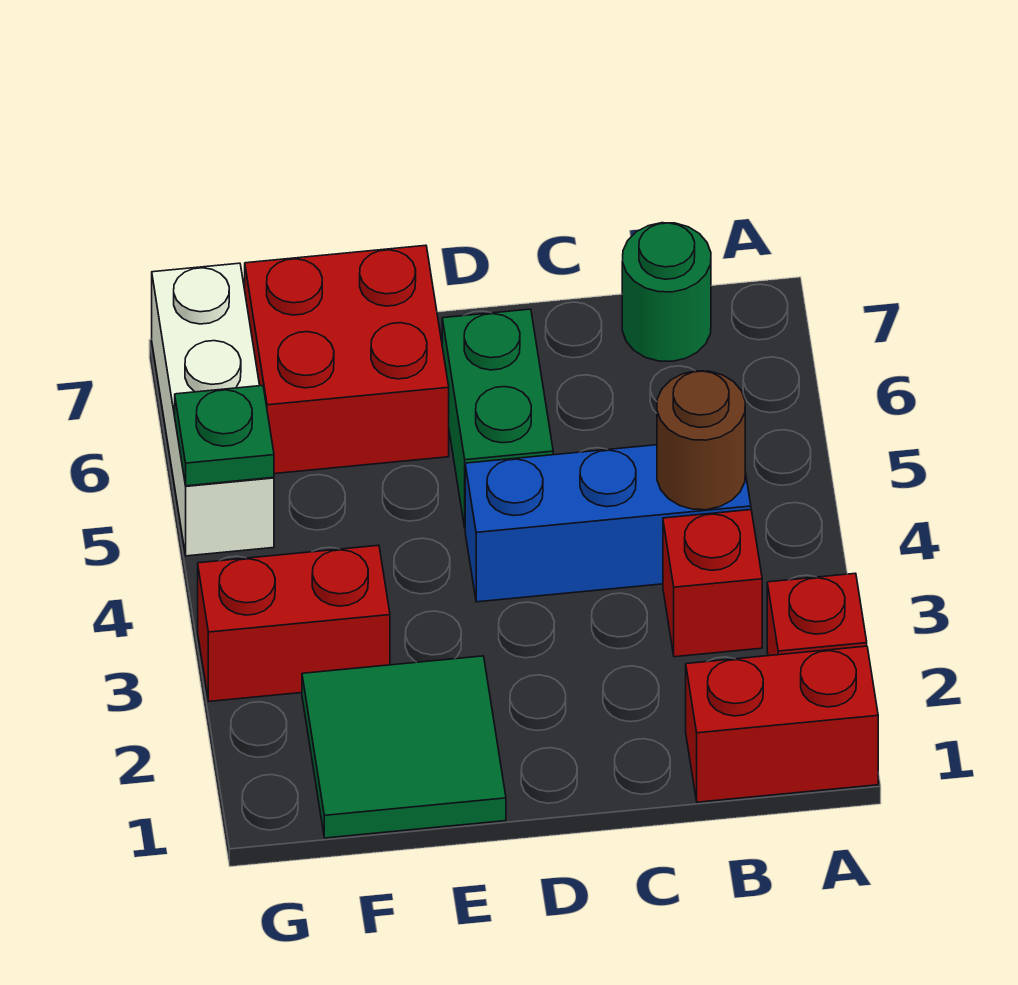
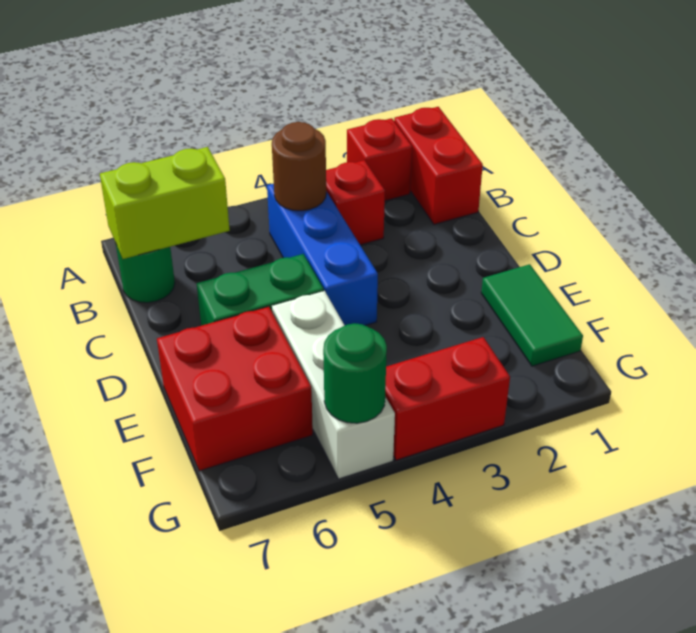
none -> lime brick B6:B7 level 2
green tile E1:F2 level 1 -> green tile E1:F1 level 1
red brick F3:G3 level 1 -> red brick G3:G4 level 1
white brick G5:G7 level 1 -> white brick E5:G5 level 1
green plate G5 level 2 -> green round brick G5 level 2

